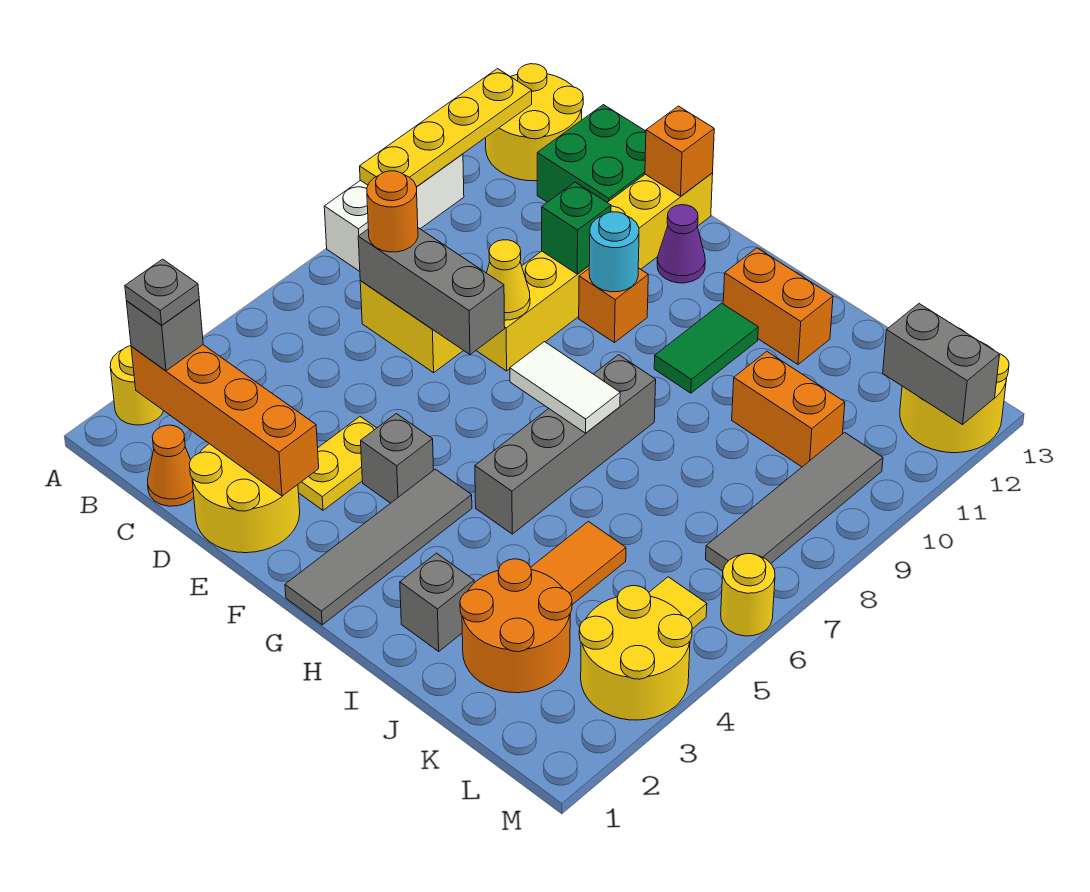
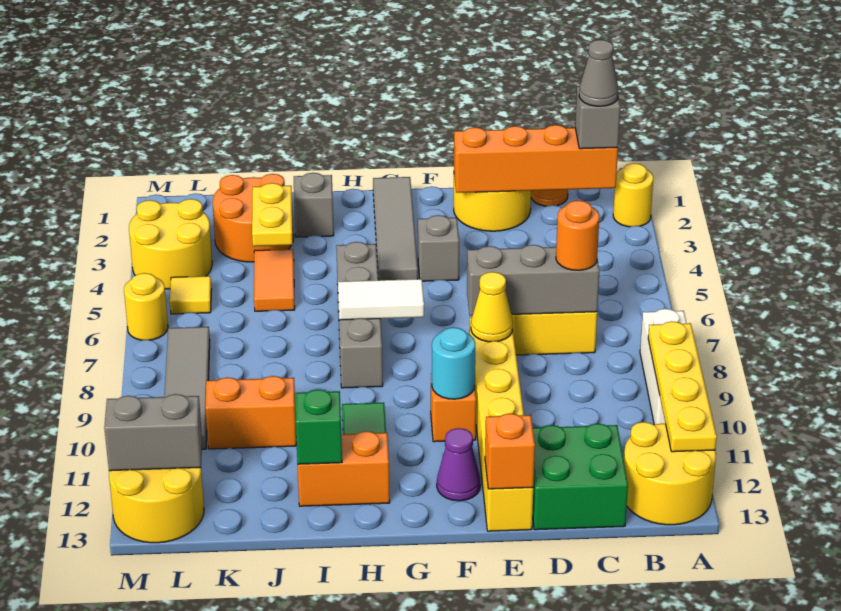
grey plate B2 level 4 -> grey cone B2 level 4
yellow plate E3:E4 level 1 -> yellow plate J3:J4 level 2
green brick E10 level 2 -> green brick I12 level 2

